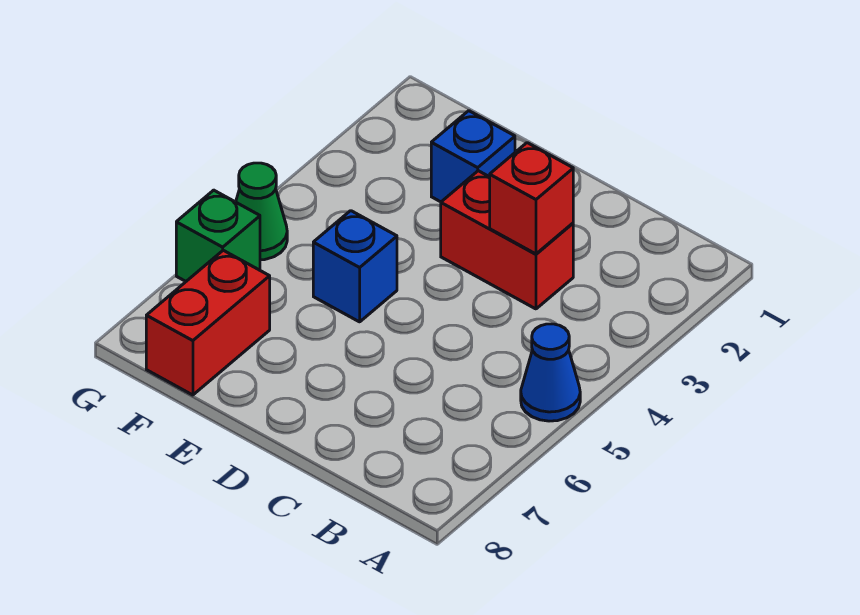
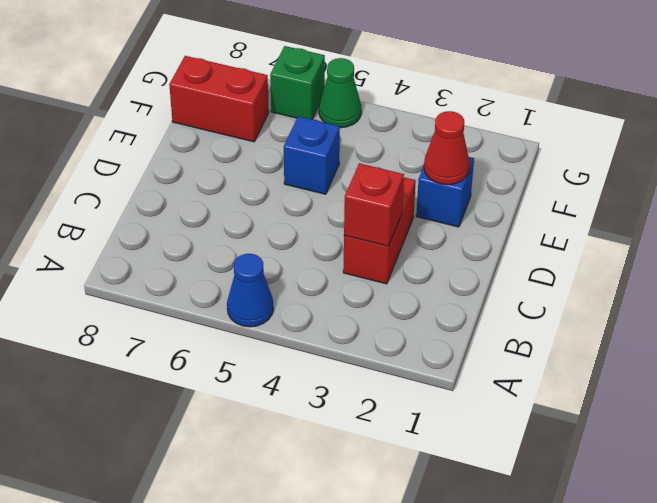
none -> red cone E2 level 2

